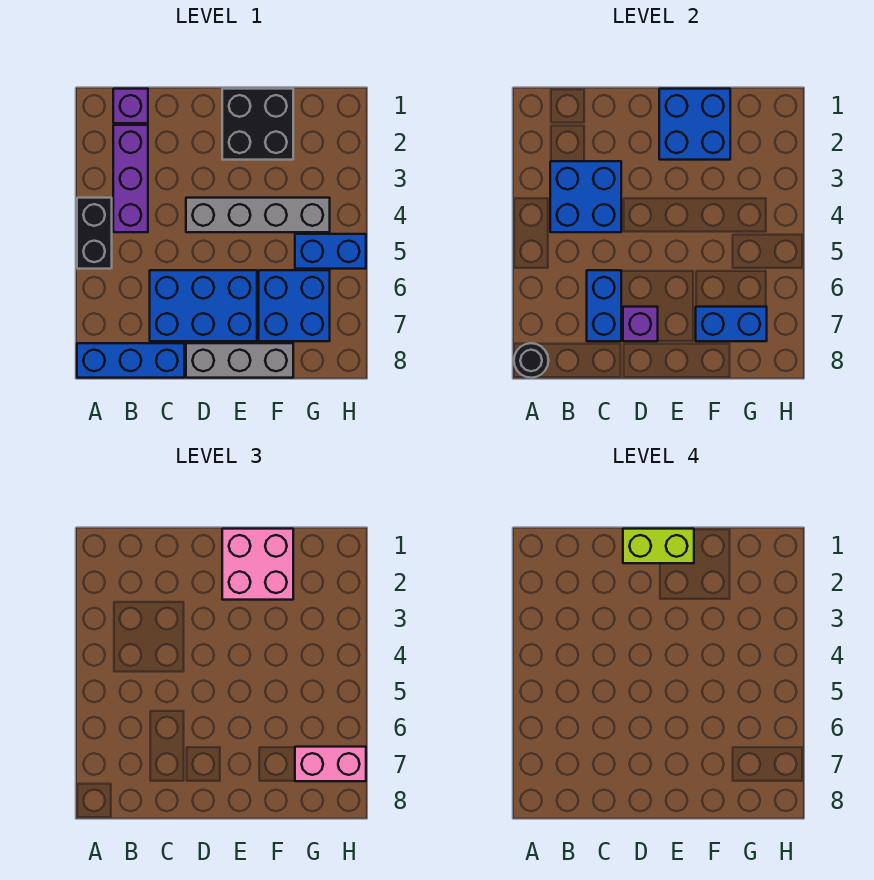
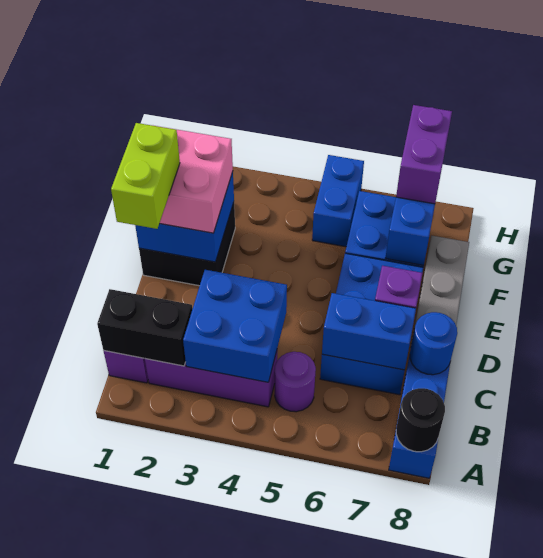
black brick A4:A5 level 1 -> black brick B1:B2 level 2
none -> purple round brick B5 level 1
none -> blue round brick C8 level 2
grey brick D4:G4 level 1 -> none
pink brick G7:H7 level 3 -> purple brick G7:H7 level 3

